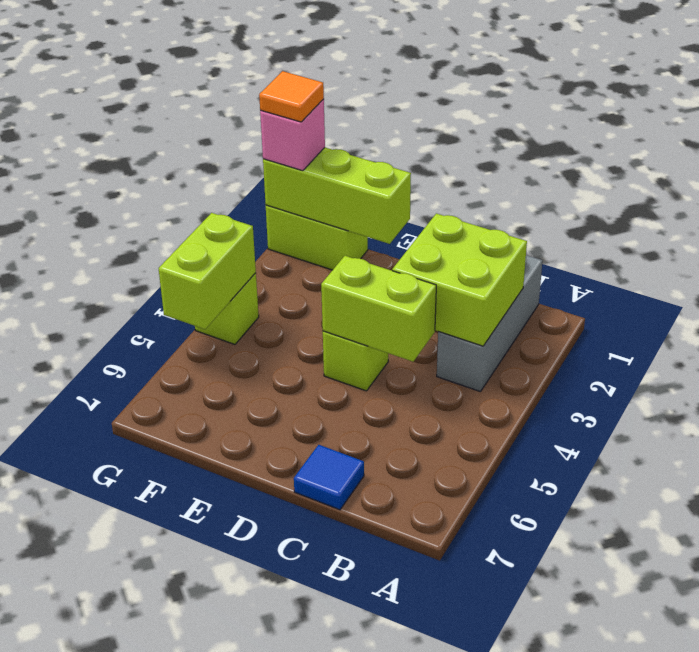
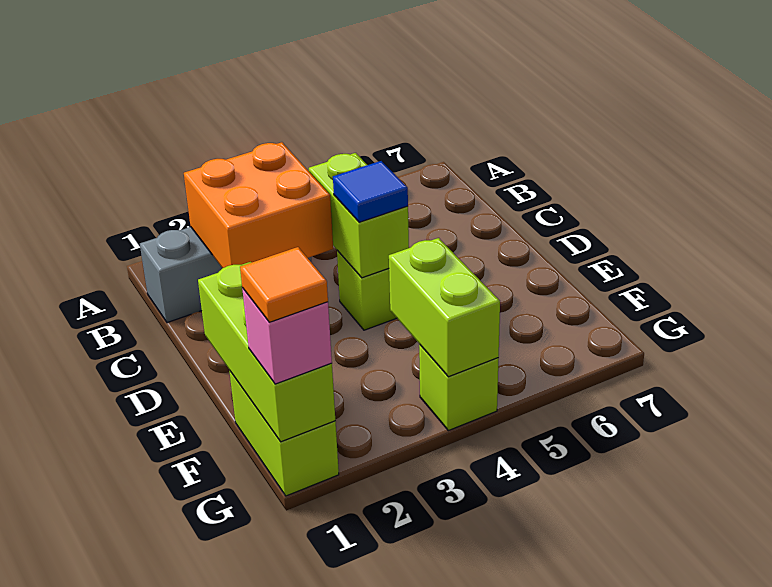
lime brick B2:C3 level 2 -> orange brick B2:C3 level 2
blue tile C7 level 1 -> blue tile D4 level 3
lime brick G4:G5 level 2 -> lime brick F4:G4 level 2

